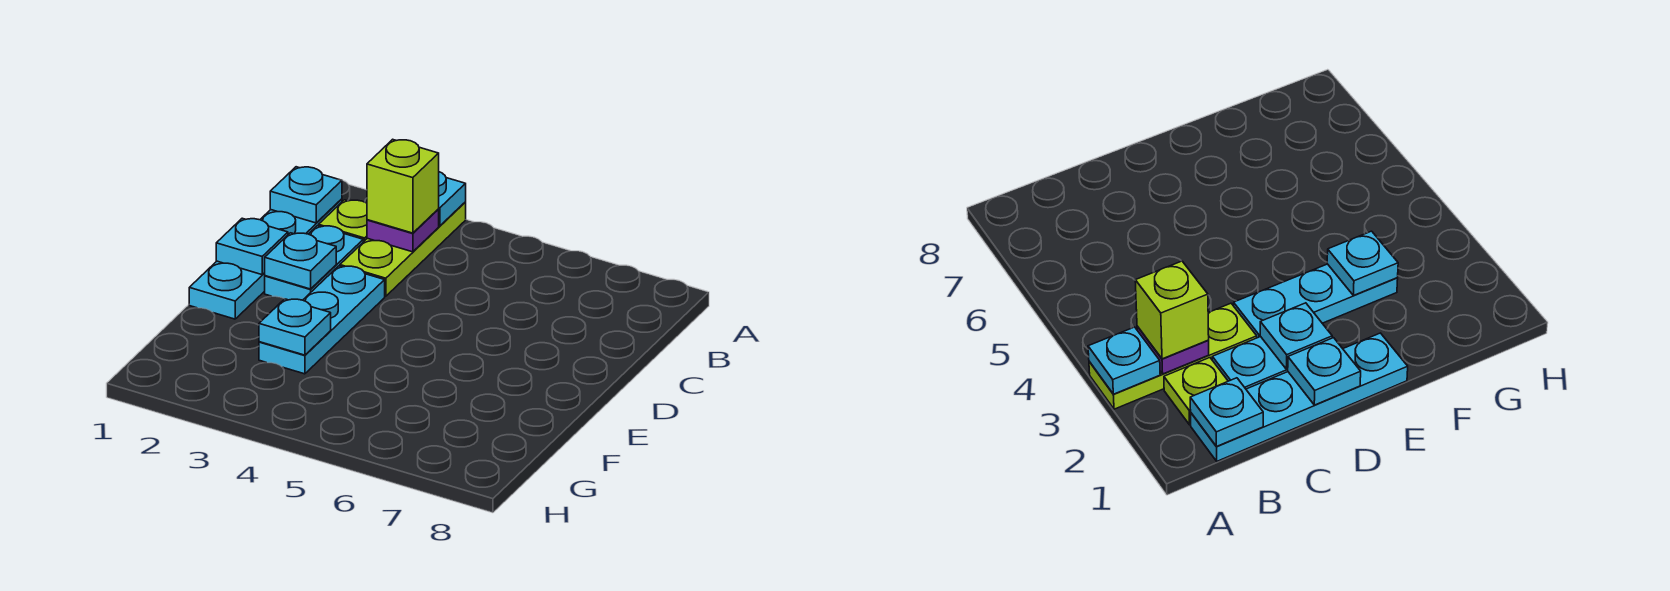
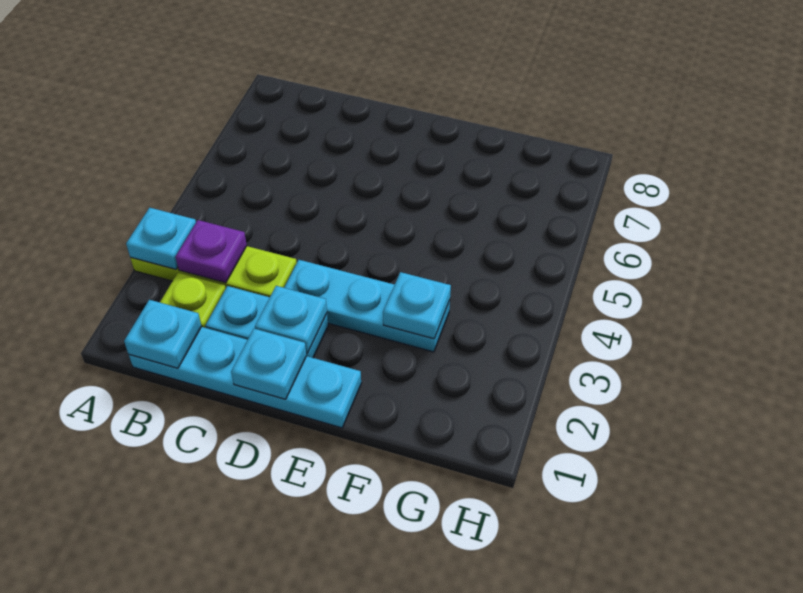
lime brick B3 level 3 -> none

